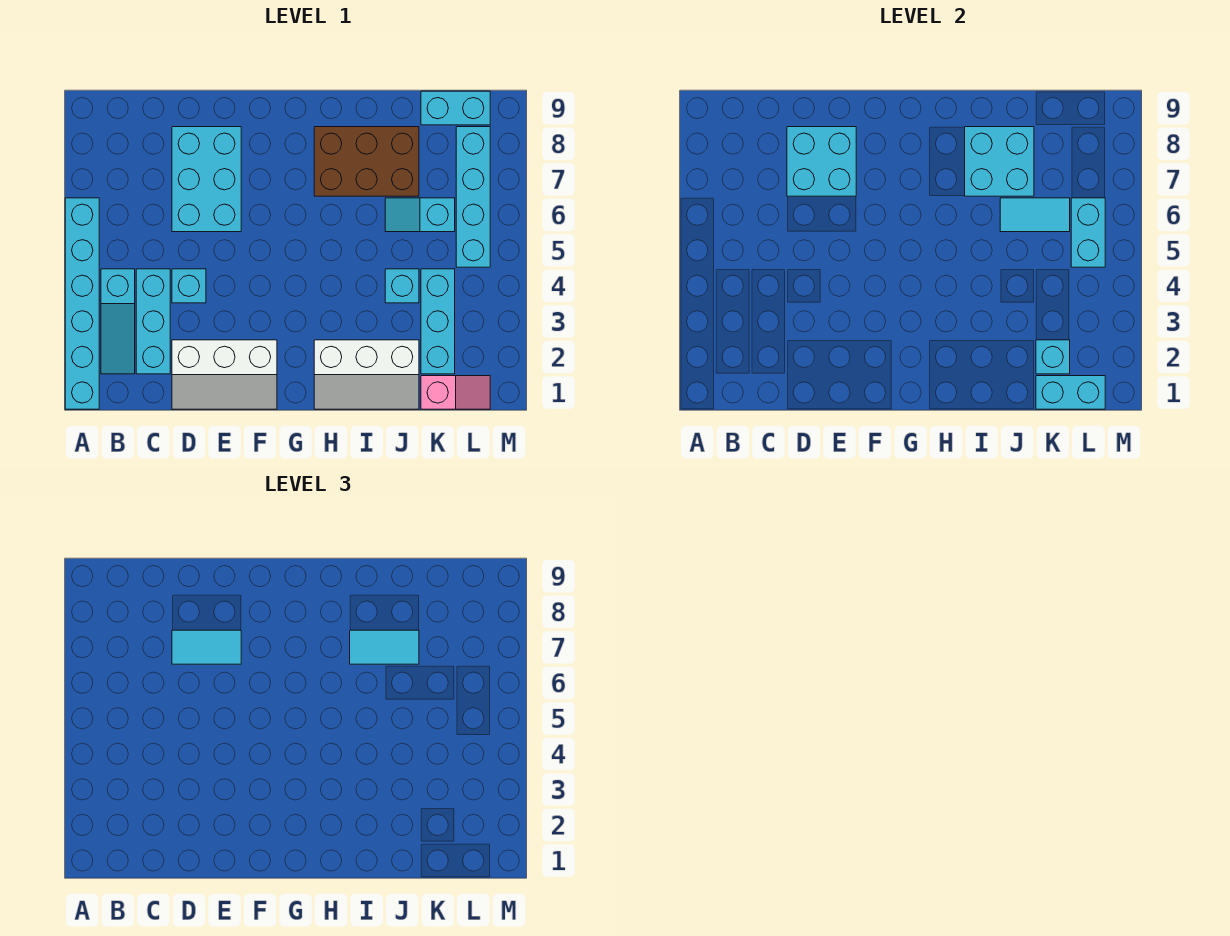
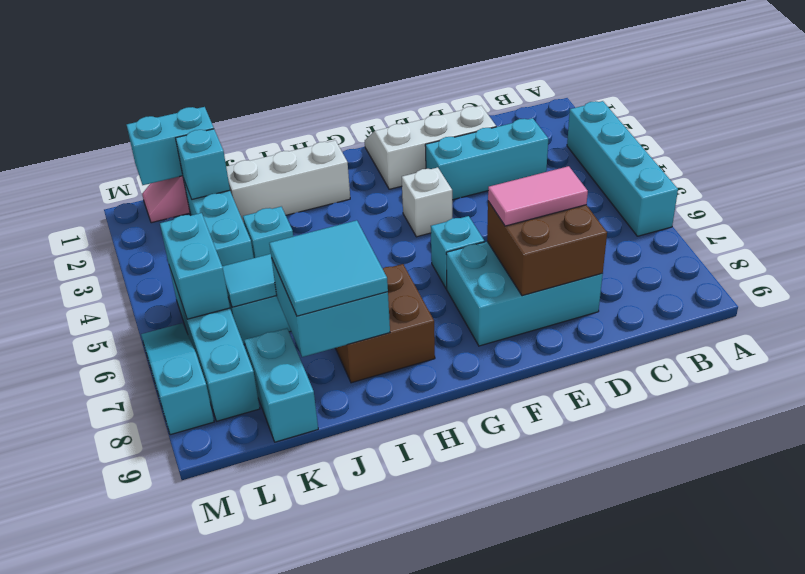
cyan brick A1:A6 level 1 -> cyan brick A3:A6 level 1
cyan slope B2:B4 level 1 top 4 -> cyan slope M6:M8 level 1 top 8
cyan brick C2:C4 level 1 -> cyan brick C3:E3 level 1
cyan brick D4 level 1 -> cyan brick F6 level 1
cyan brick D6:E8 level 1 -> cyan brick D7:F8 level 1
cyan brick D7:E8 level 2 -> brown brick D7:E8 level 2
cyan tile D7:E7 level 3 -> pink tile D7:E7 level 3
none -> white brick F4 level 1
brown brick H7:J8 level 1 -> brown brick H7:I8 level 1
cyan tile I7:J7 level 3 -> cyan tile I7:J8 level 3
cyan brick K9:L9 level 1 -> cyan brick K8:K9 level 1

